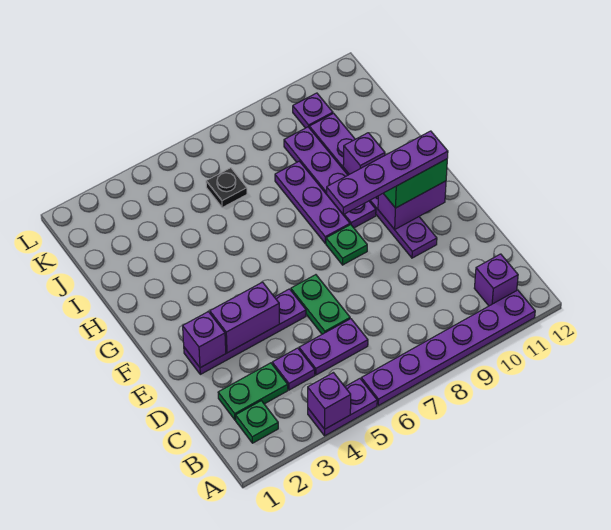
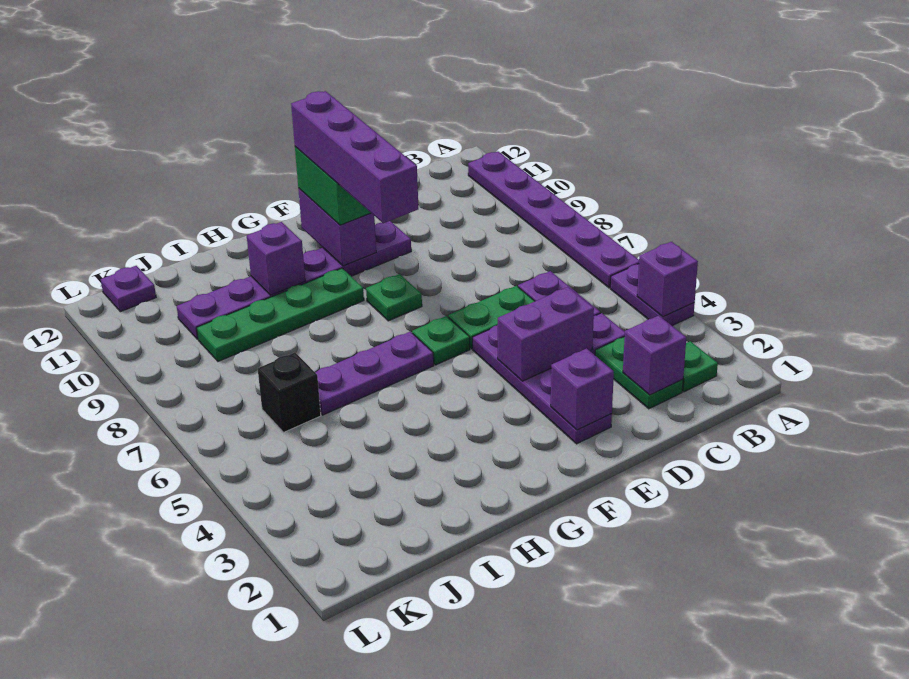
purple brick B11 level 1 -> purple brick C2 level 2
purple brick E3:E4 level 2 -> purple brick D4:E4 level 2
none -> green plate F6 level 1
purple plate F8:F11 level 4 -> purple brick F8:F11 level 4
purple plate G8:I8 level 1 -> purple plate G6:I6 level 1
purple plate G9:J9 level 1 -> green plate G9:J9 level 1
black plate J6 level 1 -> black brick J6 level 1
purple plate K10 level 1 -> purple plate K12 level 1

